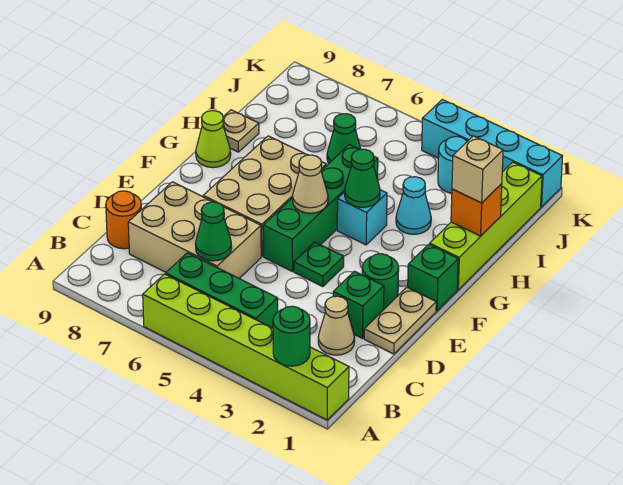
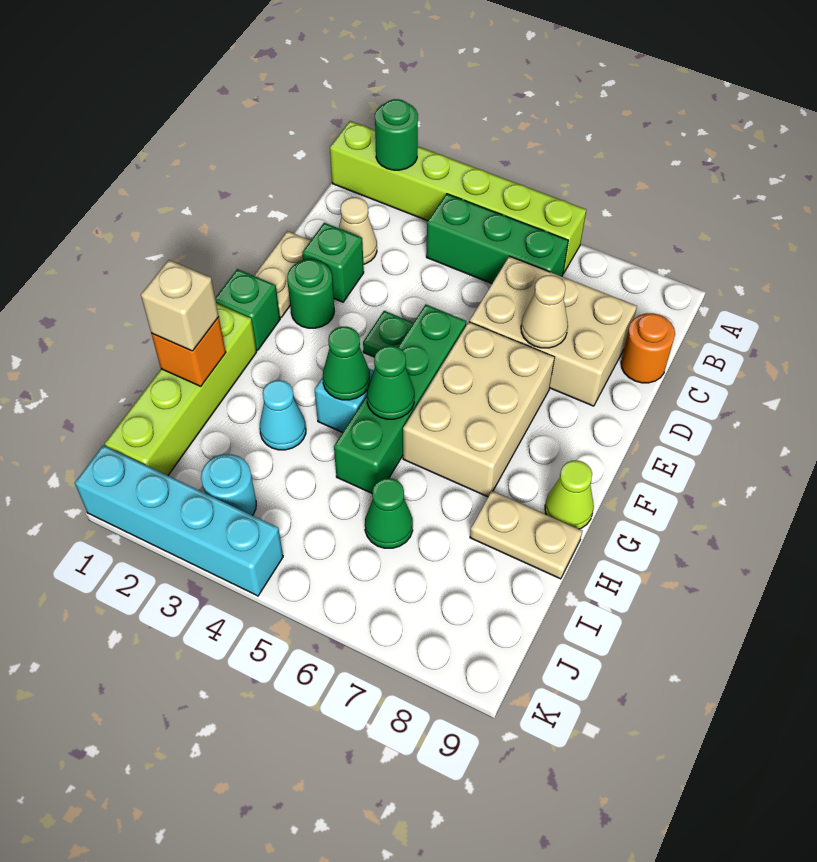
green cone C6 level 2 -> green cone G5 level 2
tan cone F5 level 2 -> tan cone D7 level 2
tan plate H9 level 1 -> tan plate H8:H9 level 1

